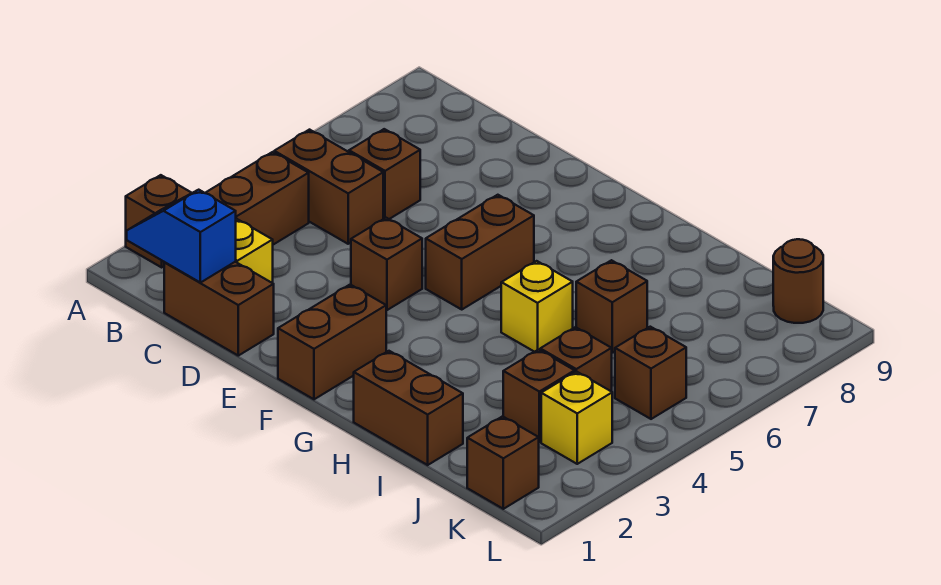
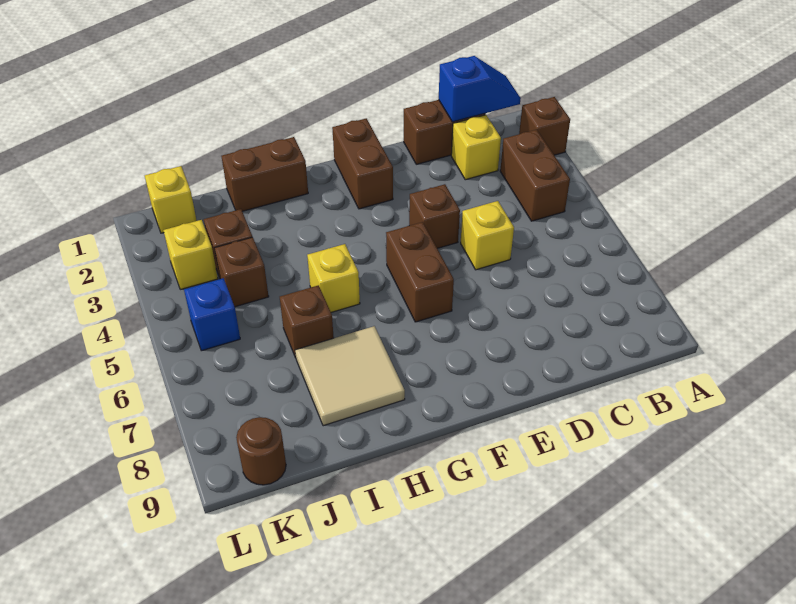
brown brick B5:C5 level 1 -> none
brown brick C6 level 1 -> none
none -> yellow brick D5 level 1
none -> tan tile H7:I8 level 1
brown brick K1 level 1 -> yellow brick K1 level 1
brown brick K5 level 1 -> blue brick K5 level 1

